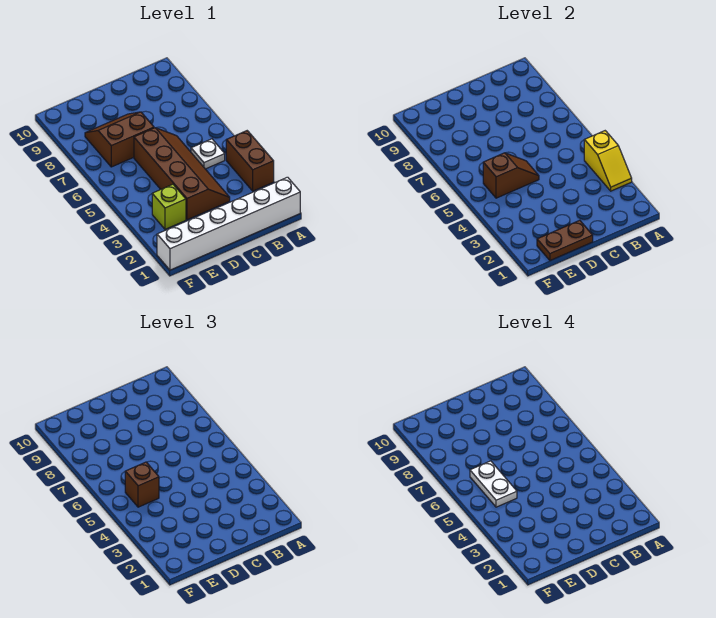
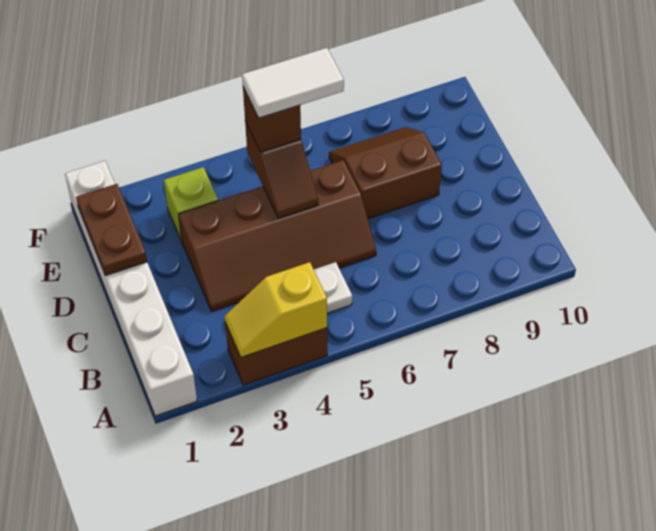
brown slope D7:E8 level 1 top 7 -> brown slope D7:E8 level 1 top D
white plate E5:E6 level 4 -> white tile E5:E6 level 4

